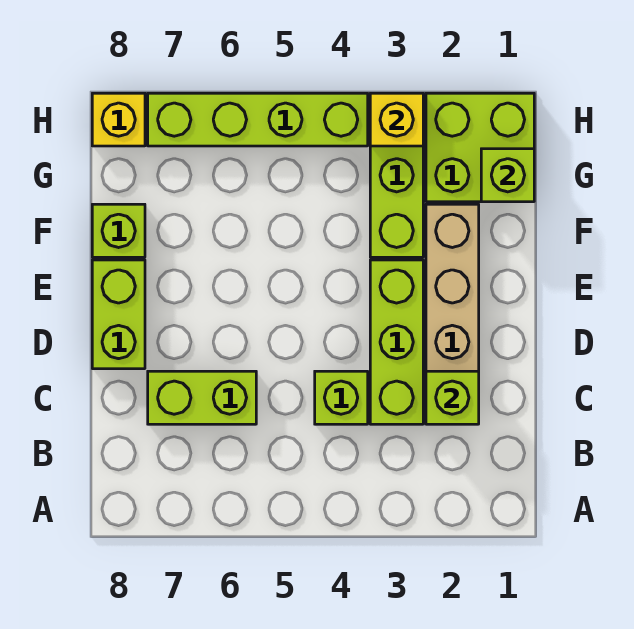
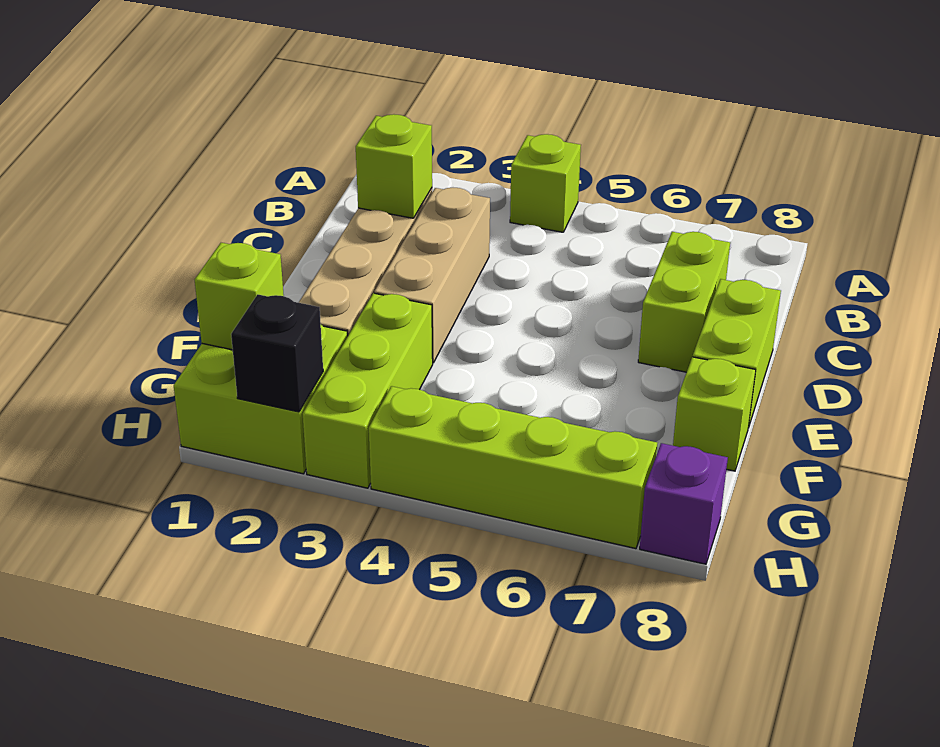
lime brick C3:E3 level 1 -> tan brick C3:E3 level 1
lime brick C4 level 1 -> lime brick A4 level 1
lime brick C6:C7 level 1 -> lime brick C7:D7 level 1
none -> black brick H2 level 2
yellow brick H3 level 2 -> none
yellow brick H8 level 1 -> purple brick H8 level 1

